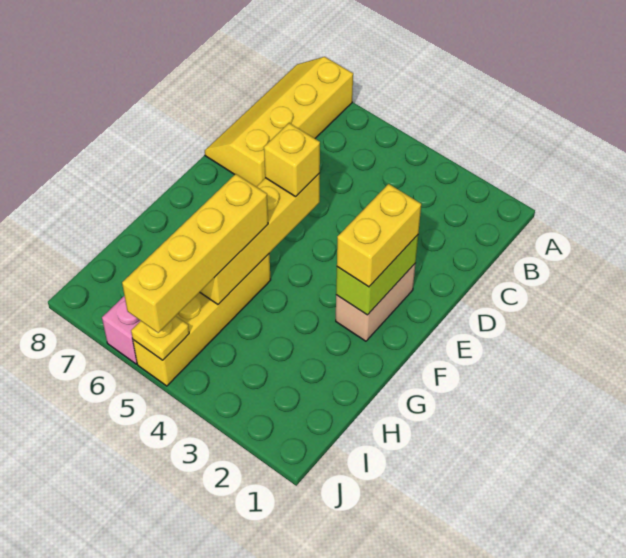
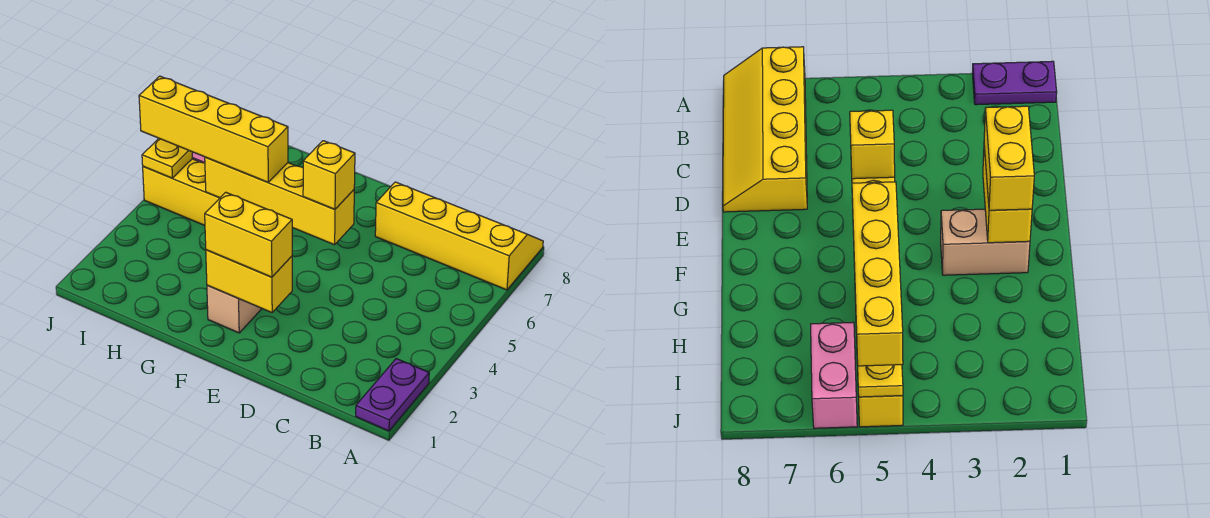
none -> purple plate A1:A2 level 1
tan brick E2:F2 level 1 -> tan brick F2:F3 level 1
lime brick E2:F2 level 2 -> yellow brick E2:F2 level 2

